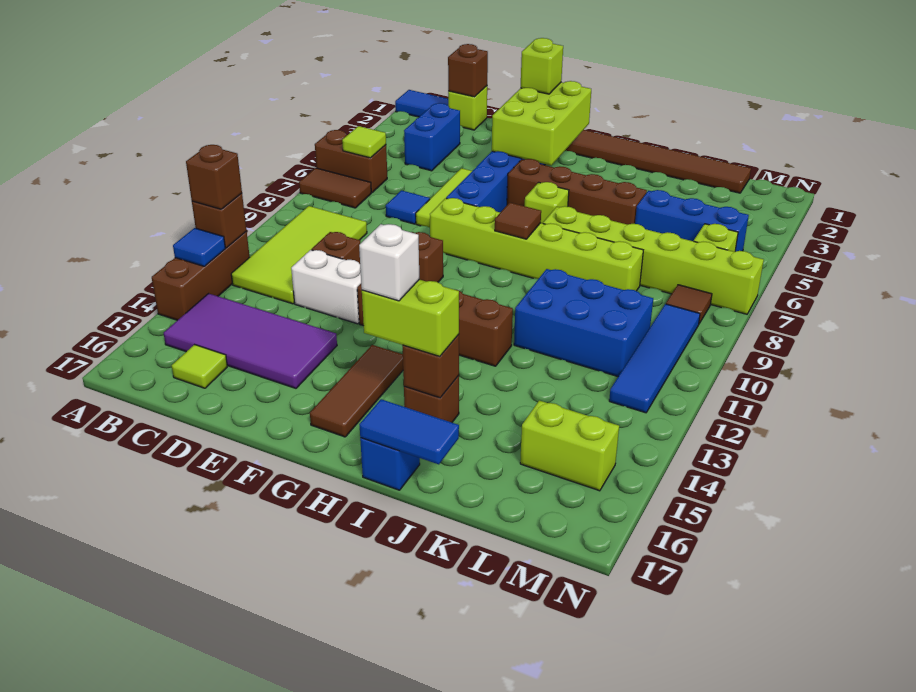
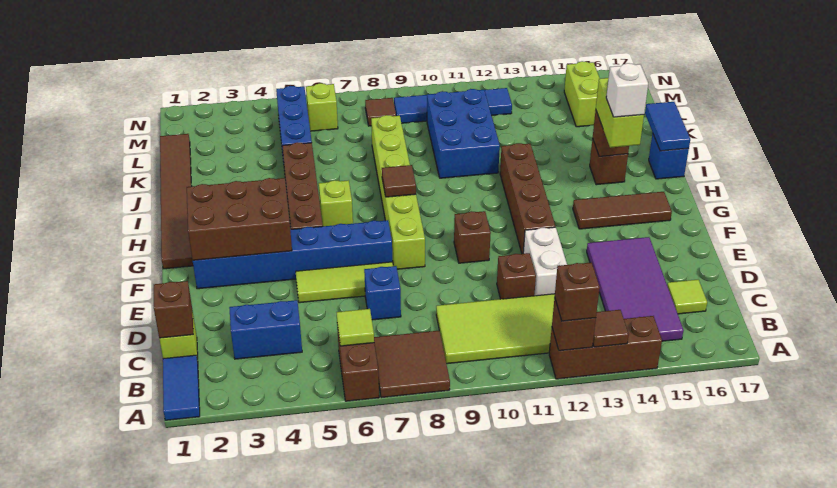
brown tile A7:B7 level 1 -> brown tile A7:B8 level 1
blue tile A13 level 2 -> brown tile A13 level 2
blue tile D7 level 1 -> blue brick D7 level 1
lime brick F2:G4 level 2 -> brown brick F2:G4 level 2
lime brick F2 level 3 -> none
lime brick I7:N7 level 1 -> none

